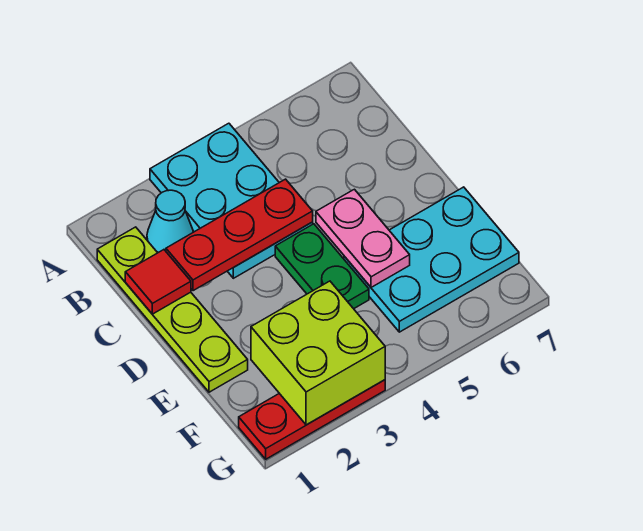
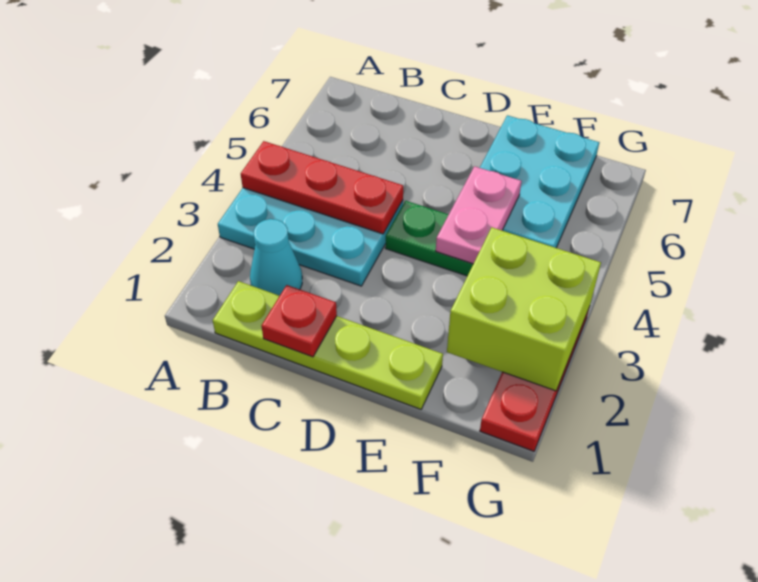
red tile C1 level 2 -> red plate C1 level 2
red plate C2:C4 level 2 -> red plate A4:C4 level 2
pink plate D5:E5 level 2 -> pink plate E4:E5 level 2

